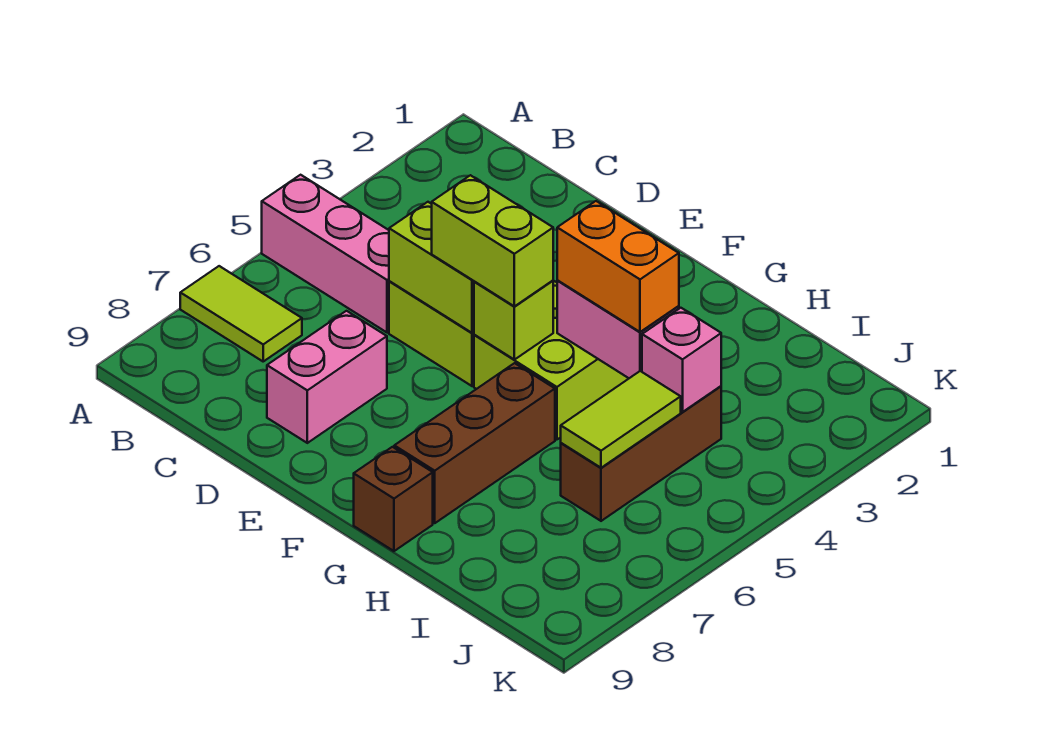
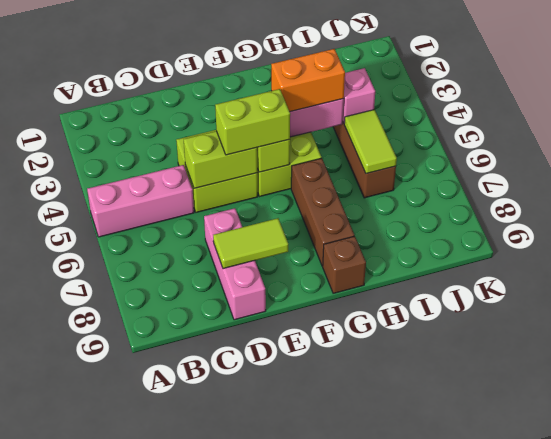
lime tile A7:B7 level 1 -> lime tile D8:E8 level 2
pink brick D7:D8 level 1 -> pink brick D7:D9 level 1

